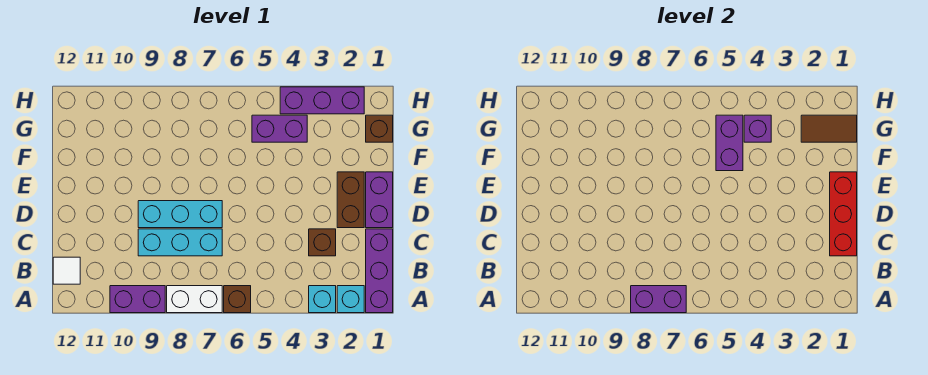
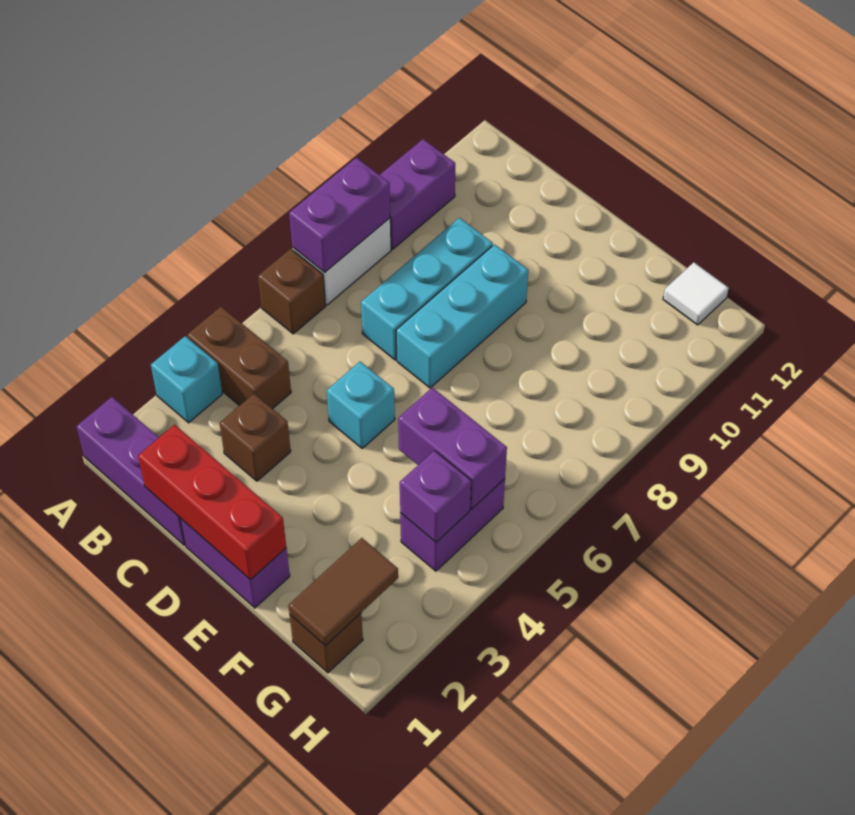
cyan brick A2 level 1 -> cyan brick D5 level 1
white tile B12 level 1 -> white tile G12 level 1
brown brick D2:E2 level 1 -> brown brick A4:B4 level 1
purple brick H2:H4 level 1 -> none

